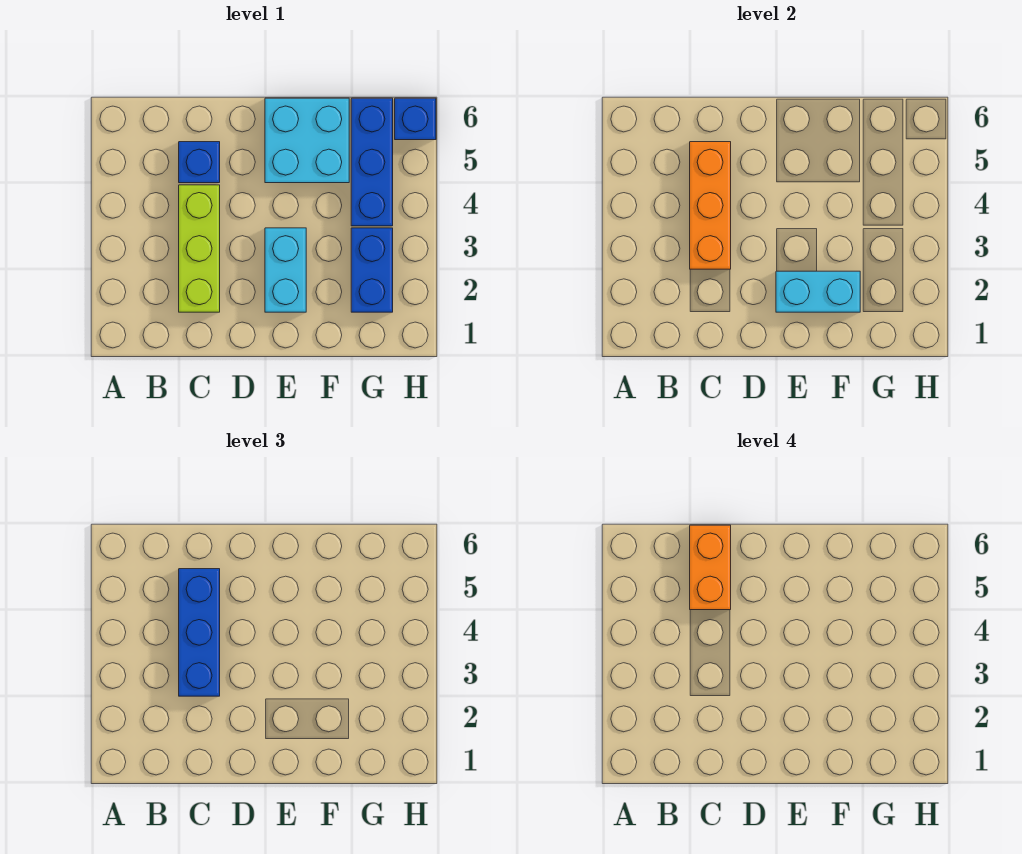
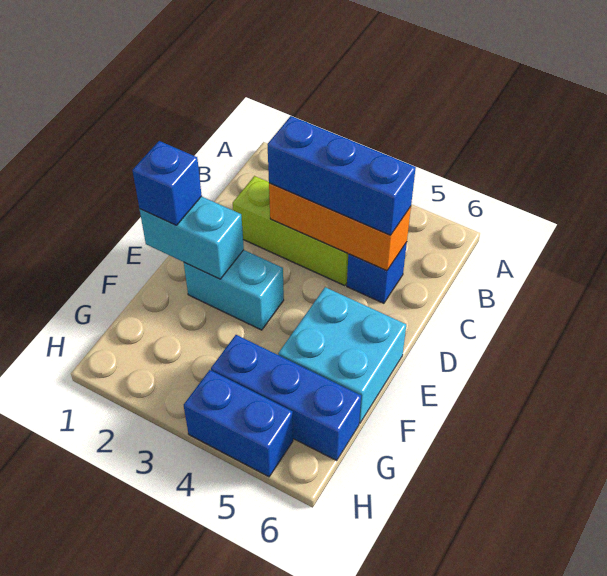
orange brick C5:C6 level 4 -> none
cyan brick E2:F2 level 2 -> cyan brick E1:E2 level 2
blue brick G2:G3 level 1 -> blue brick H4:H5 level 1
blue brick H6 level 1 -> blue brick E1 level 3

